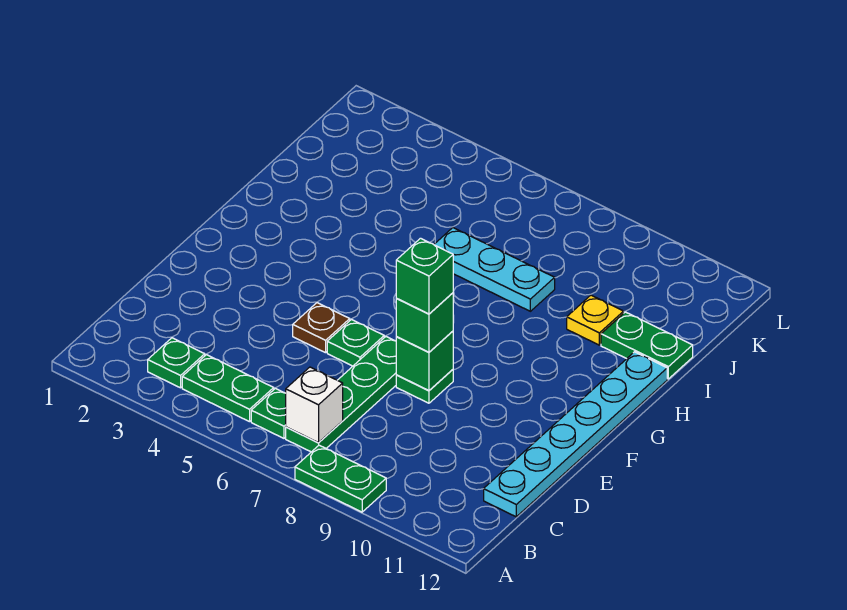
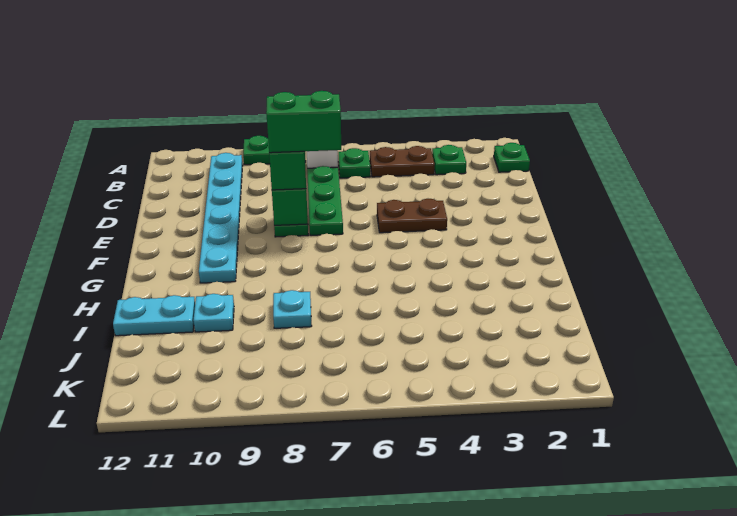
green plate B4:B5 level 1 -> brown plate B4:B5 level 1
cyan plate C12:H12 level 1 -> cyan plate B10:G10 level 1
brown plate E5 level 1 -> brown plate E4:E5 level 1
green plate E6 level 1 -> green plate B1 level 1
green brick E8 level 4 -> green brick E7:E8 level 4
cyan plate I6:I8 level 1 -> cyan plate I8 level 1
yellow plate I10 level 1 -> cyan plate I10 level 1
green plate I11:I12 level 1 -> cyan plate I11:I12 level 1

